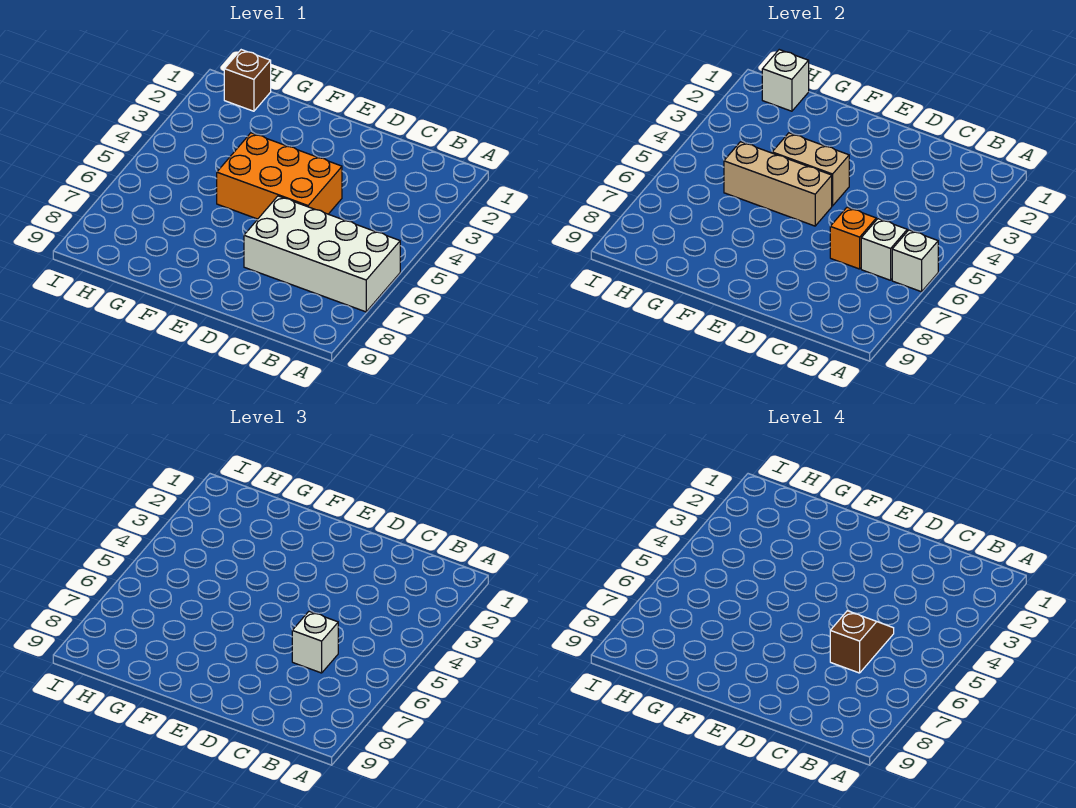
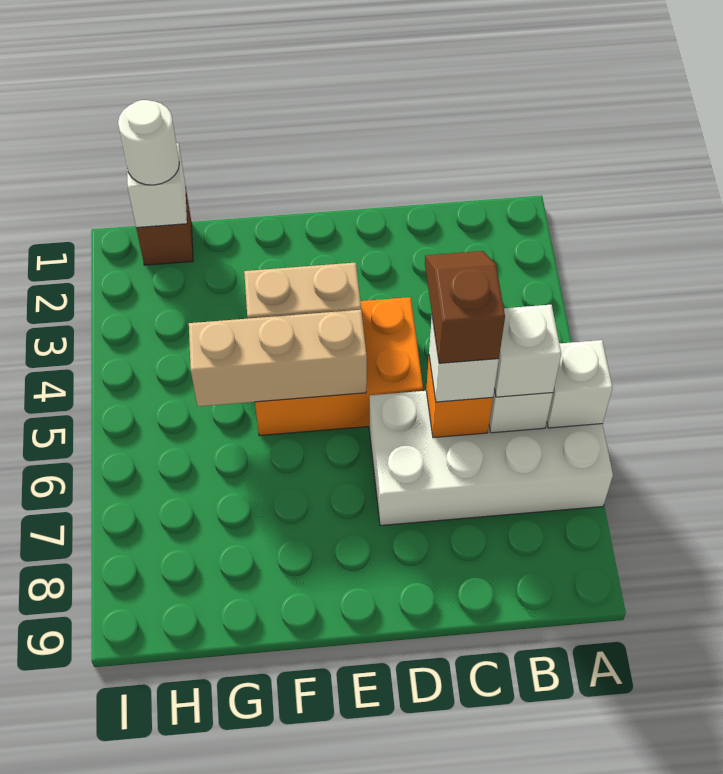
none -> white brick B6 level 3
none -> white round brick H1 level 3

